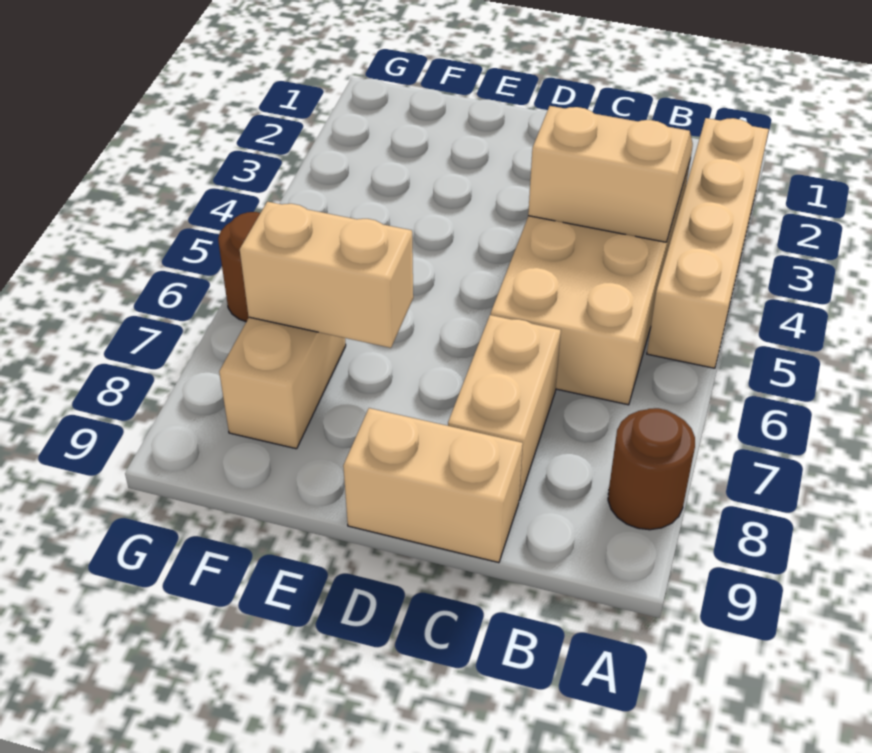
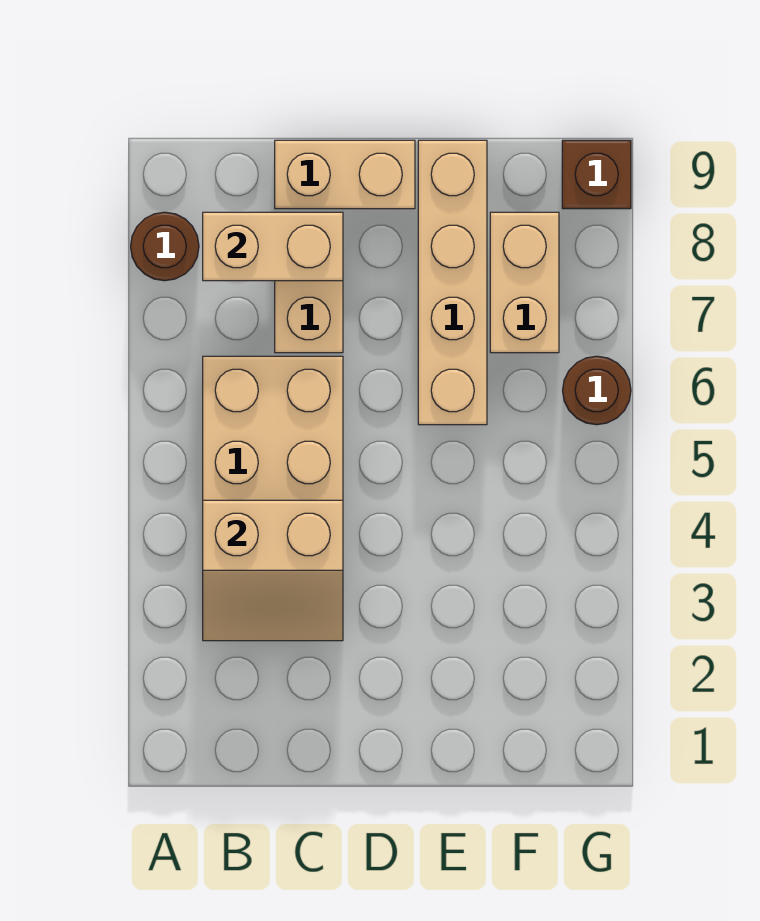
tan brick A2:A5 level 1 -> tan brick E6:E9 level 1
tan brick E7:F7 level 2 -> tan brick B8:C8 level 2
none -> brown brick G9 level 1

